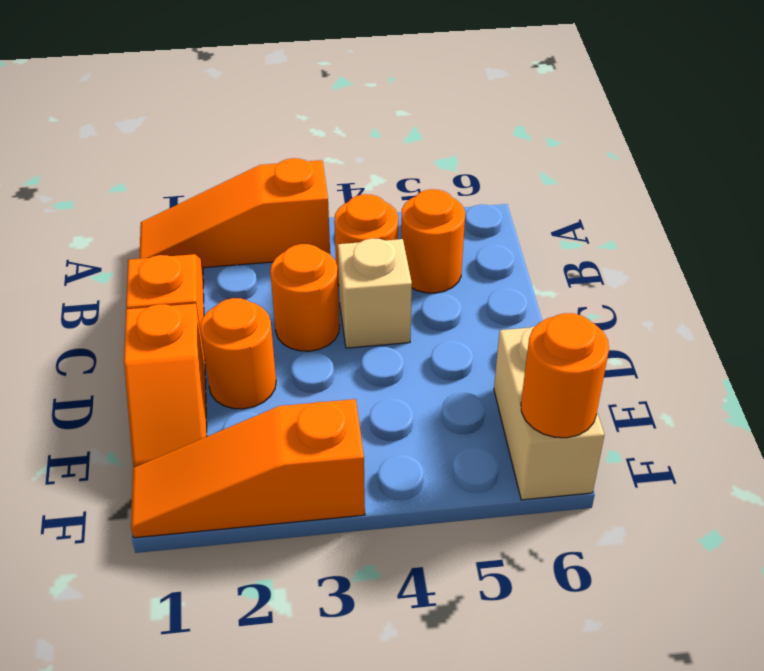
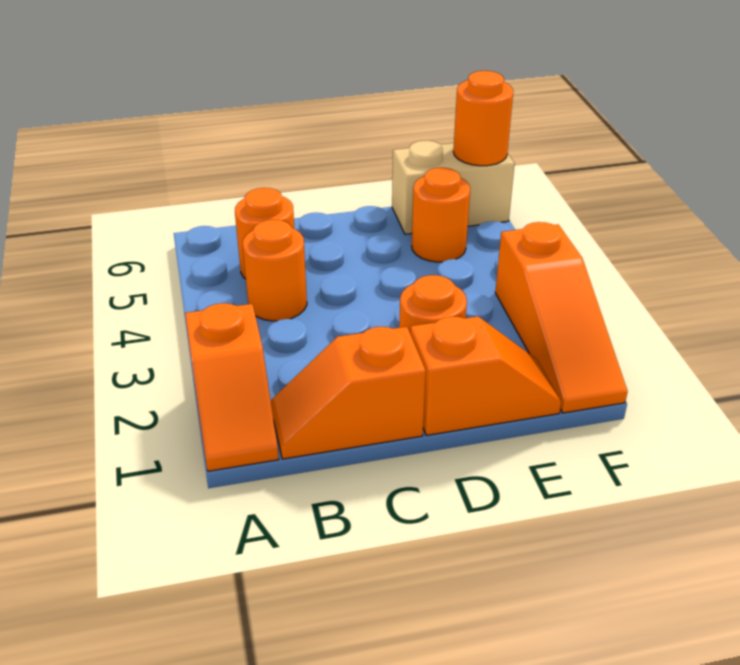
orange slope A1:A3 level 1 top 3 -> orange slope A1:A2 level 1 top 2
orange round brick C3 level 1 -> orange round brick E5 level 1
tan brick C4 level 1 -> none

